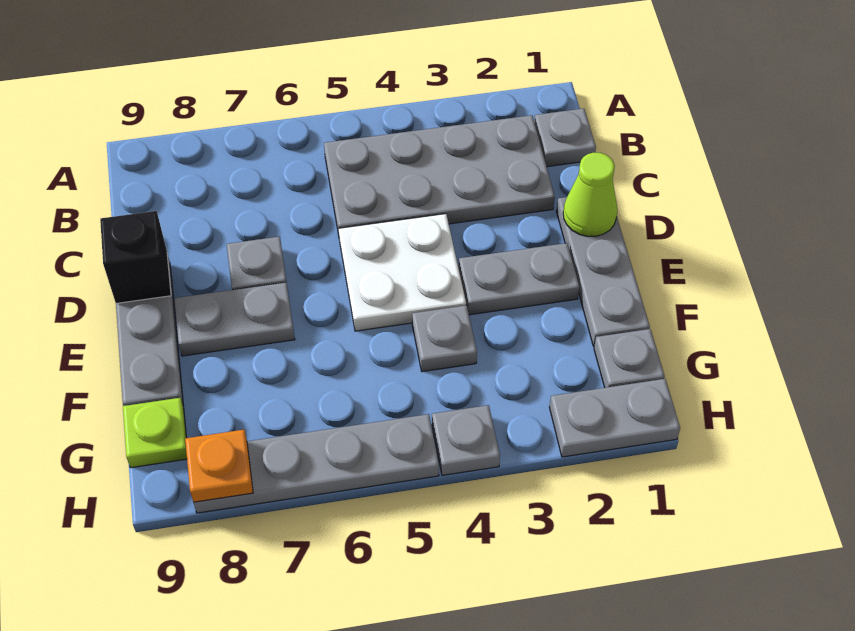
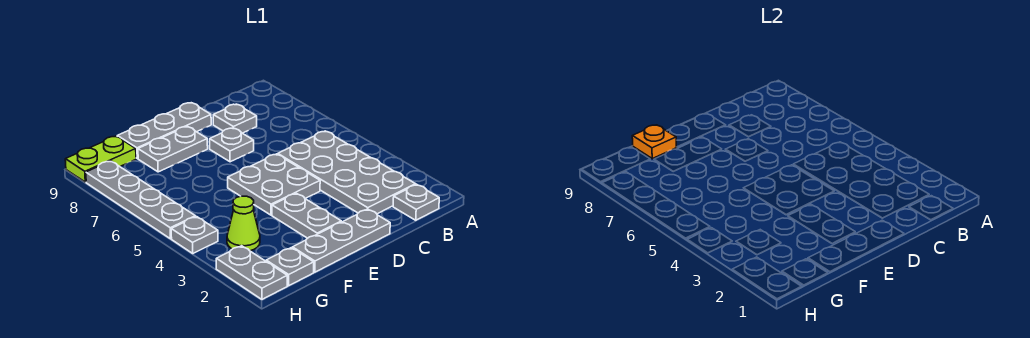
lime cone D1 level 2 -> lime cone G3 level 1
white plate D4:E5 level 1 -> grey plate D4:E5 level 1
black brick D9 level 2 -> none
grey plate E7:E8 level 1 -> grey plate E8:F8 level 1
grey plate F4 level 1 -> grey plate C8 level 1
lime plate G9 level 1 -> lime plate G9:H9 level 1
orange plate H8 level 2 -> orange plate F9 level 2

